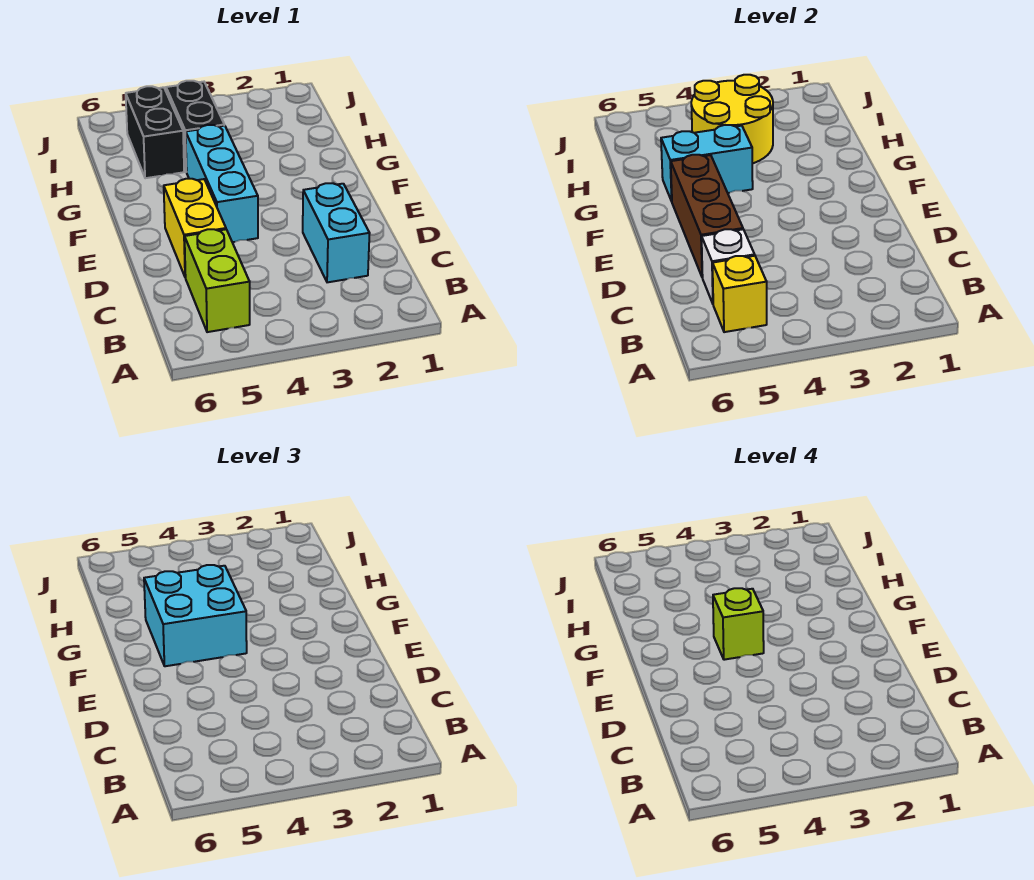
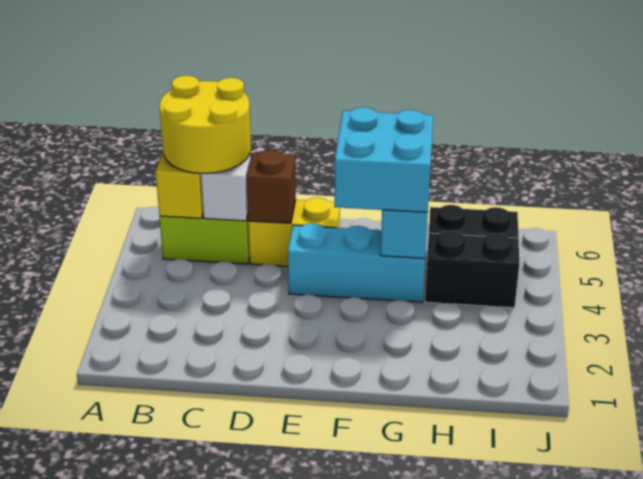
cyan brick C2:D2 level 1 -> none
brown brick D5:F5 level 2 -> brown brick D5 level 2
lime brick F4 level 4 -> none
yellow round brick H3:I4 level 2 -> yellow round brick B5:C6 level 3

